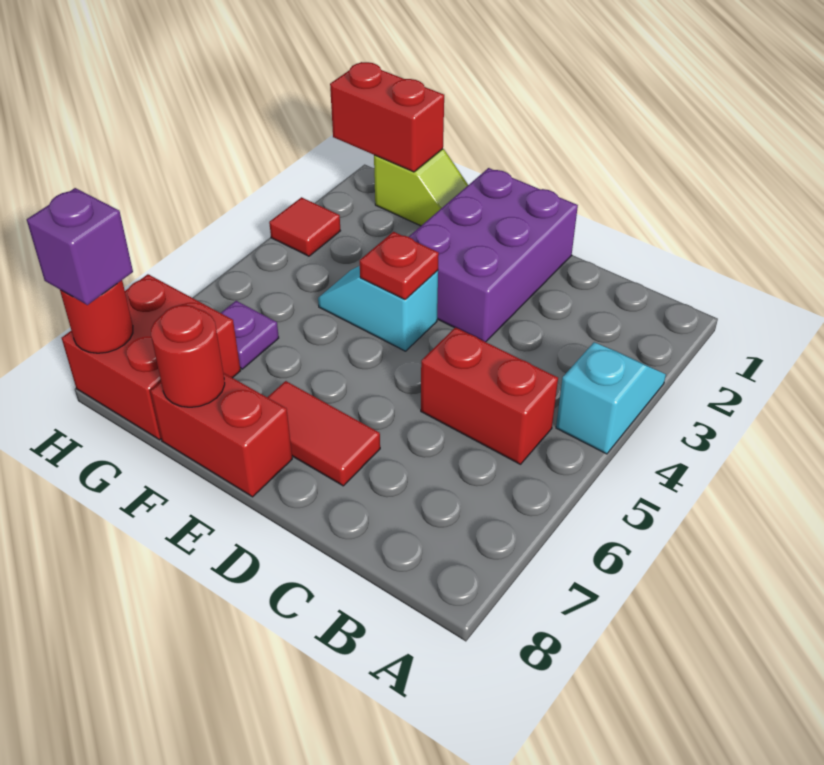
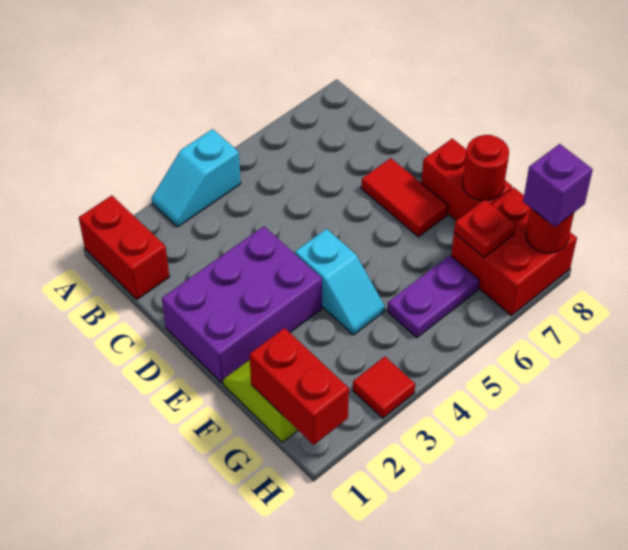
red brick B5:C5 level 1 -> red brick A1:B1 level 1
red plate E4 level 2 -> red plate G7 level 2
purple plate G6 level 1 -> purple plate G5:G6 level 1

